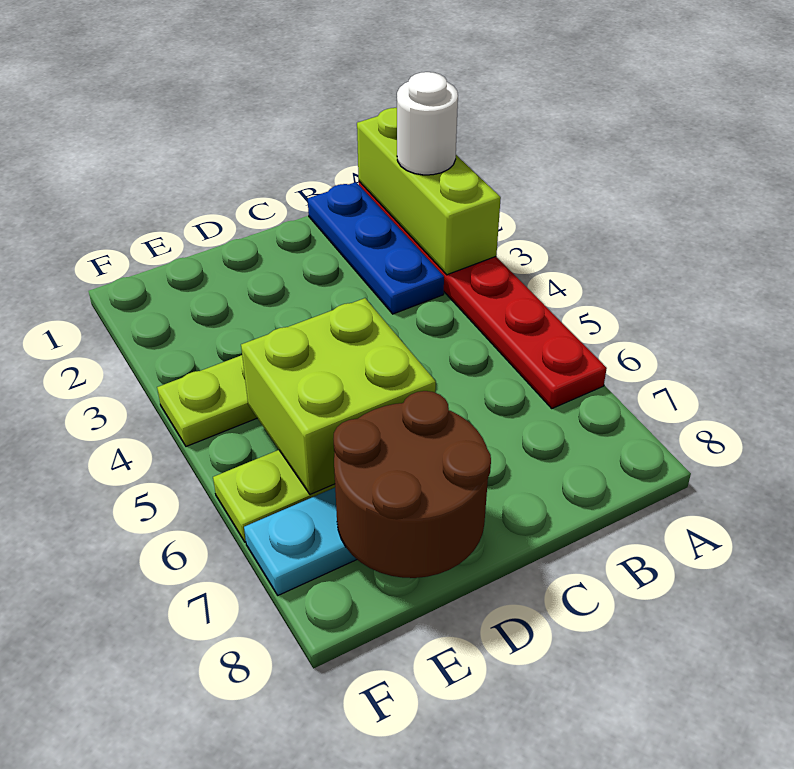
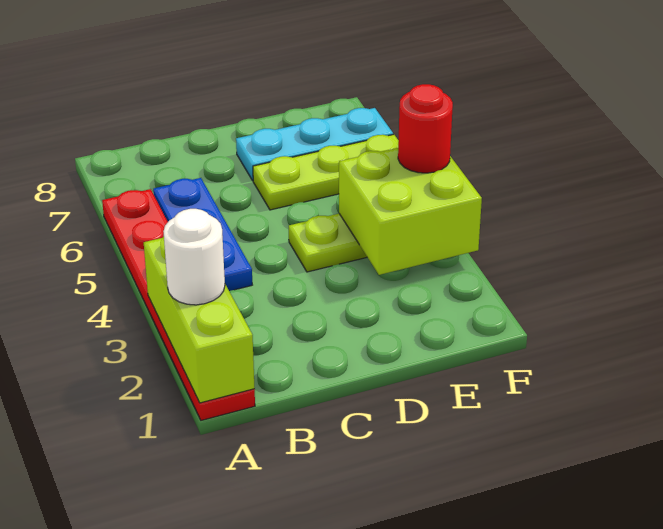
blue plate B1:B3 level 1 -> blue plate B4:B6 level 1
lime brick D5:E6 level 2 -> lime brick E3:F4 level 2
brown round brick D7:E8 level 2 -> none
none -> red round brick F4 level 3

